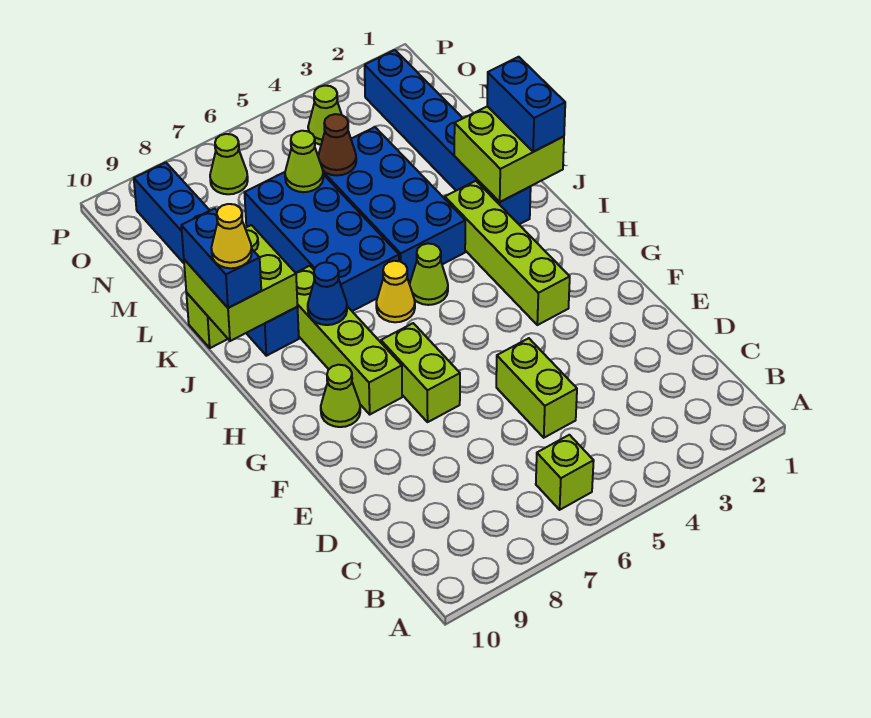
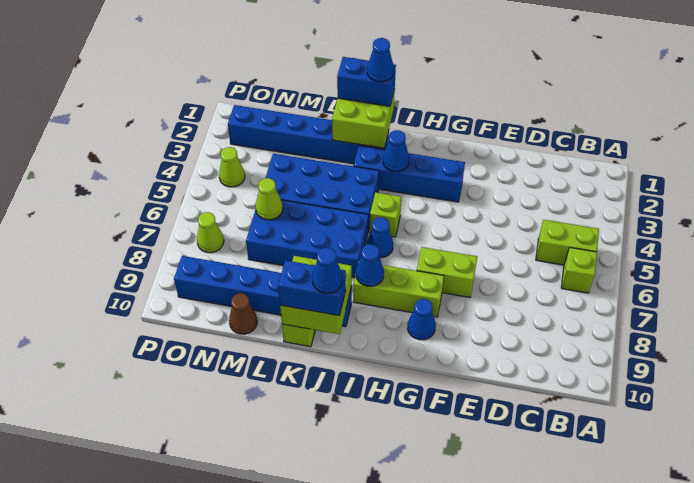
lime brick D5:E5 level 1 -> lime brick B5:C5 level 1
lime brick G3:J3 level 1 -> blue brick G3:J3 level 1
lime brick G8:J8 level 1 -> lime brick G8:I8 level 1
lime cone G9 level 1 -> blue cone G9 level 1
none -> blue cone I3 level 2
lime cone I5 level 1 -> lime brick I5 level 1
yellow cone I6 level 1 -> blue cone I6 level 1
none -> blue cone J1 level 4
yellow cone J10 level 4 -> blue cone J10 level 4
brown cone M5 level 2 -> brown cone M10 level 1

